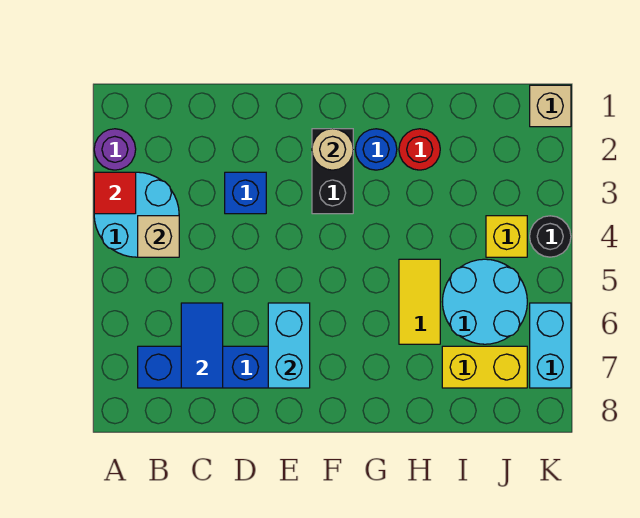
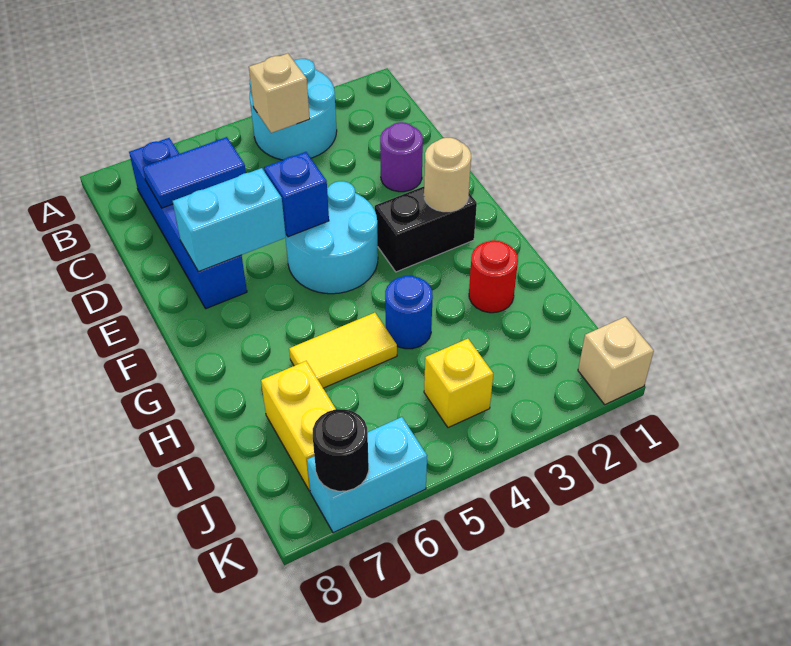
purple round brick A2 level 1 -> purple round brick D2 level 1
red tile A3 level 2 -> none
blue brick D3 level 1 -> blue brick E5 level 2
blue round brick G2 level 1 -> blue round brick H4 level 1
cyan round brick I5:J6 level 1 -> cyan round brick E4:F5 level 1
black round brick K4 level 1 -> black round brick K7 level 2

